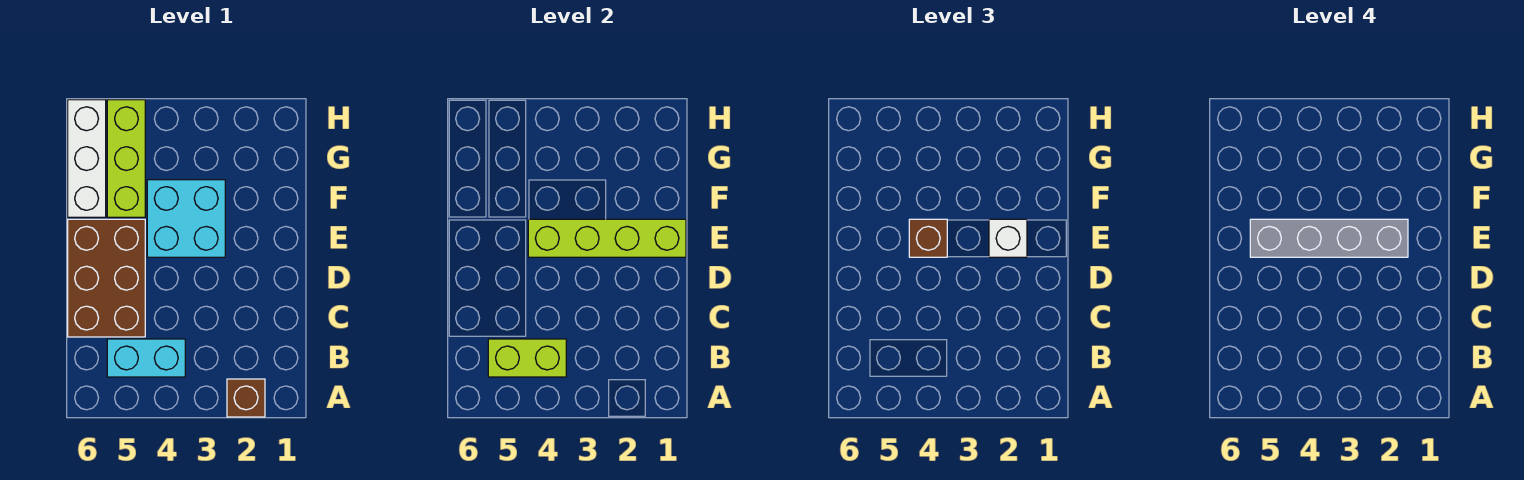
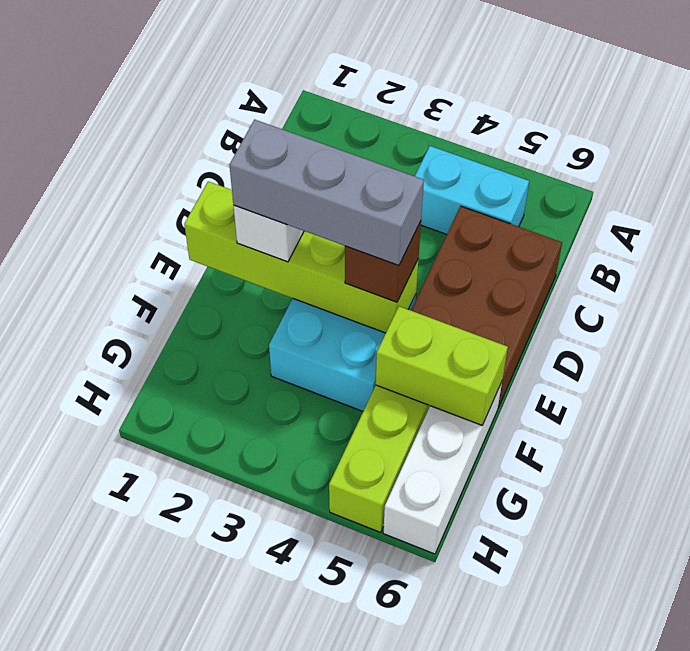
brown brick A2 level 1 -> none
lime brick B4:B5 level 2 -> lime brick F5:F6 level 2
grey brick E2:E5 level 4 -> grey brick E2:E4 level 4

